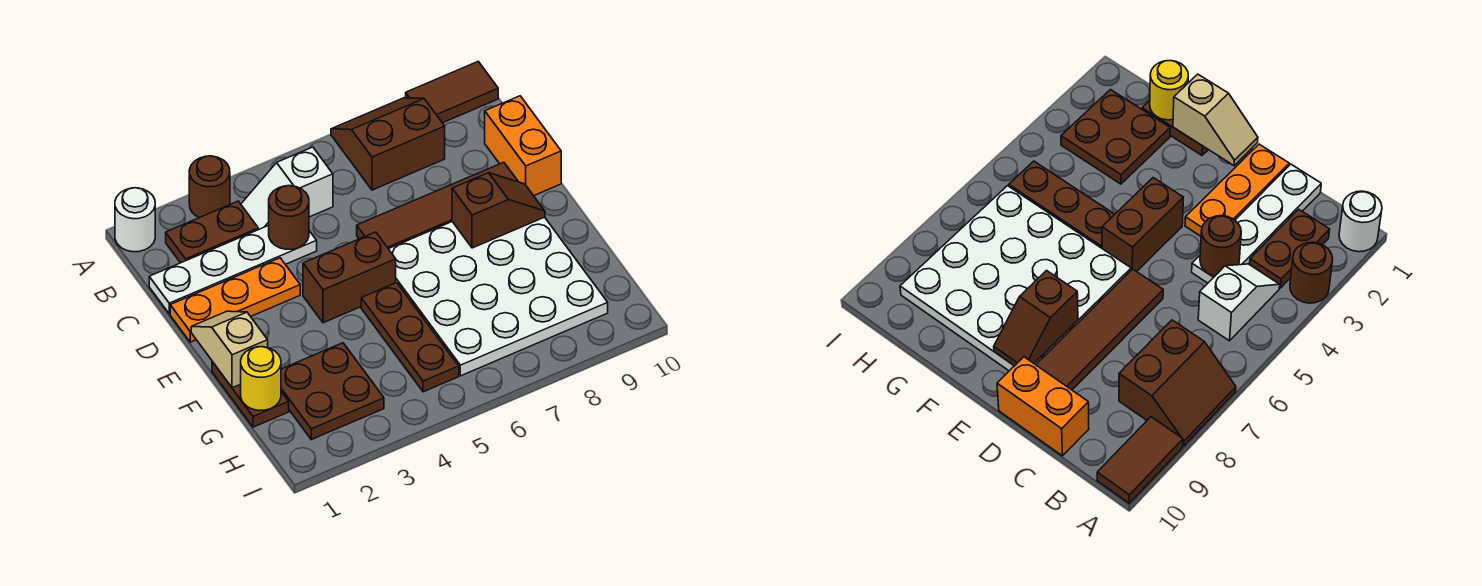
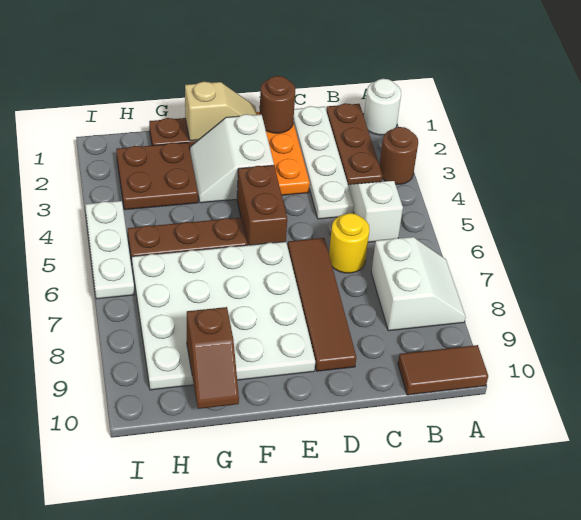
brown slope A7:B8 level 1 top B -> white slope A7:B8 level 1 top B
brown tile A9:A10 level 1 -> brown tile A10:B10 level 1
brown plate B2:B3 level 1 -> brown plate B1:B3 level 1
brown round brick C4 level 2 -> brown round brick D1 level 2
orange brick C10:D10 level 1 -> none
none -> white slope E2:F3 level 1 top E
brown slope E8:E9 level 2 top 8 -> brown slope G9:G10 level 2 top 9
yellow round brick G1 level 2 -> yellow round brick C6 level 1
none -> white plate I4:I6 level 1

